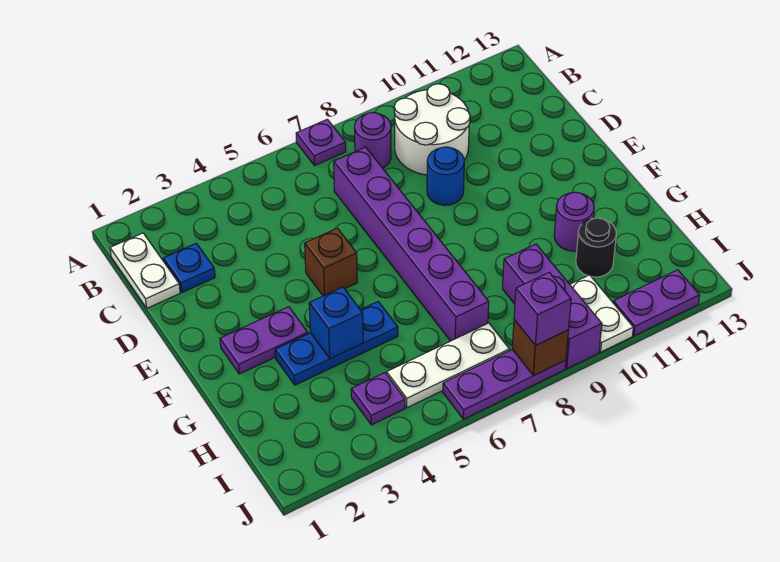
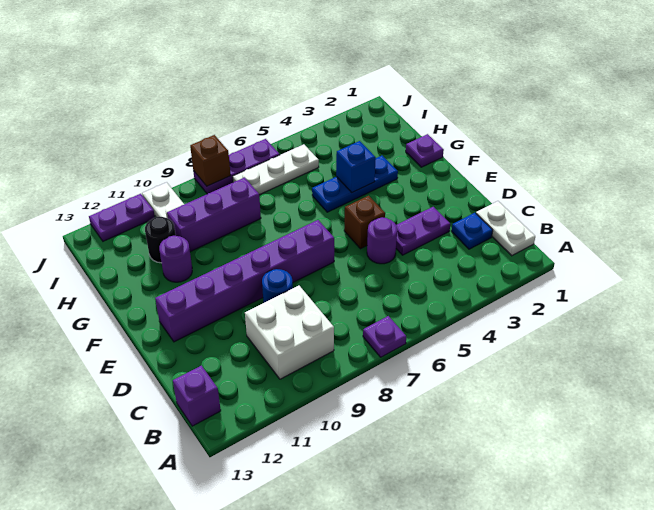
purple round brick B8 level 1 -> purple round brick D5 level 1
white round brick B9:C10 level 1 -> white brick B9:C10 level 1
purple brick C7:H7 level 1 -> purple brick E7:E12 level 1
purple plate F2:F3 level 1 -> purple plate D3:D4 level 1
purple brick H9:J9 level 1 -> purple brick H8:H10 level 1
purple plate I4 level 1 -> purple plate G1 level 1
purple brick J8 level 3 -> purple brick B13 level 1

